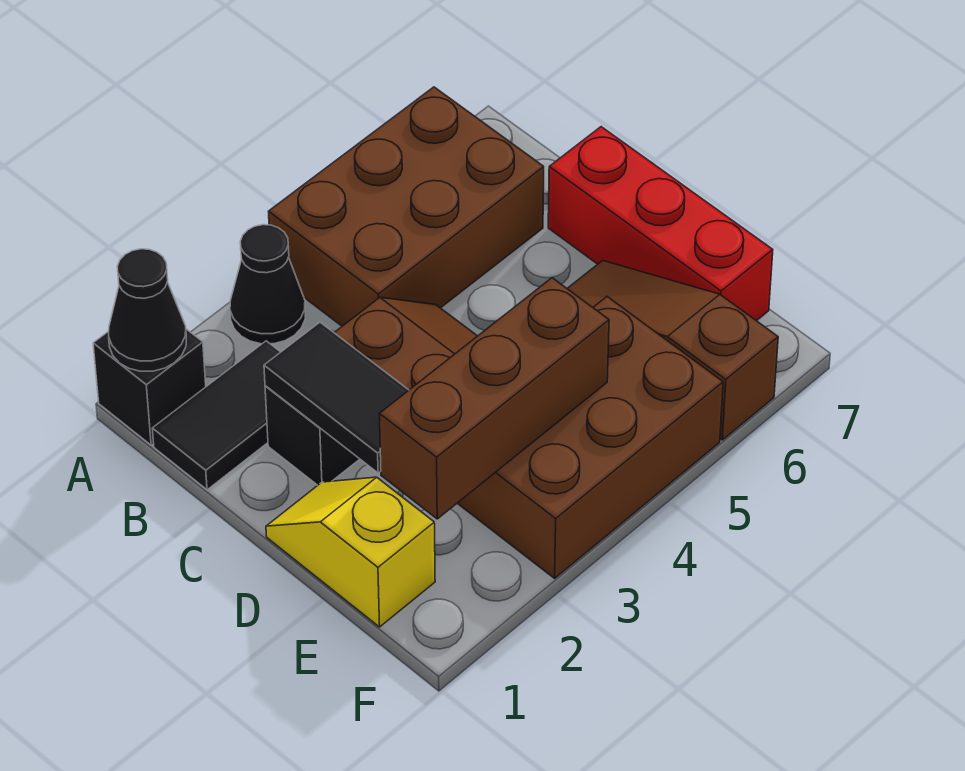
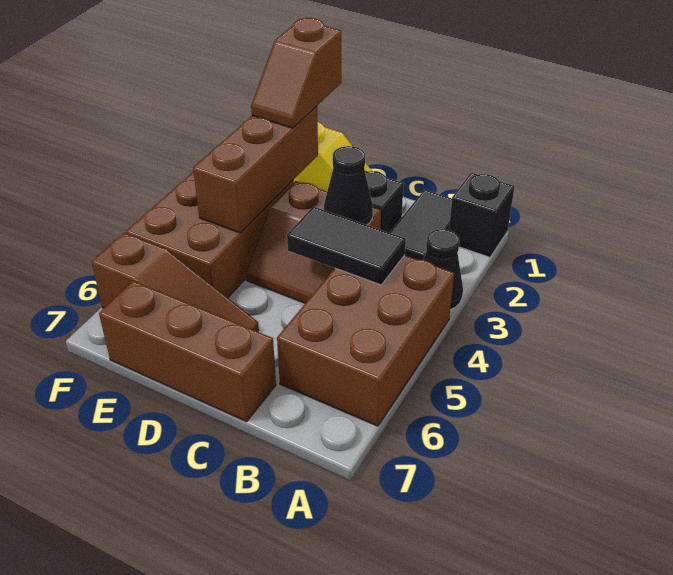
black cone A1 level 2 -> black cone C3 level 2
black tile C2:D2 level 2 -> black tile B4:C4 level 2
red brick C7:E7 level 1 -> brown brick C7:E7 level 1
none -> brown slope E1:E2 level 3 top 1

